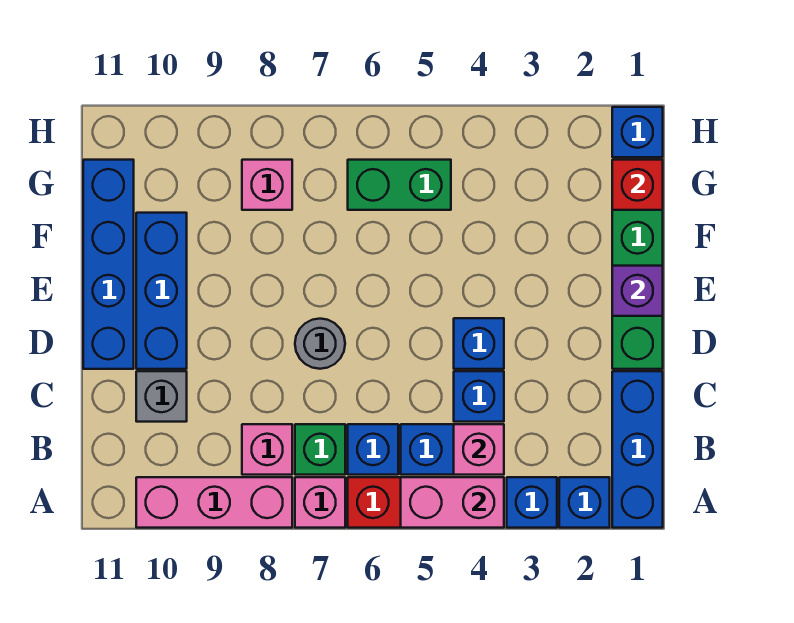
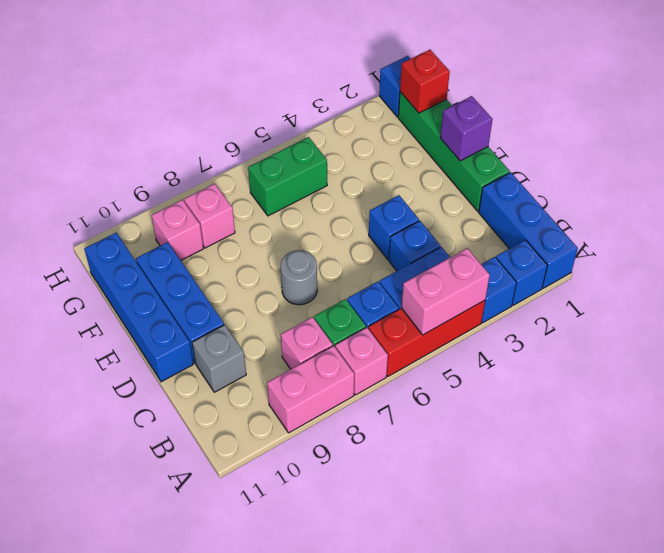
pink brick A8:A10 level 1 -> pink brick A8:A9 level 1
pink brick B4 level 2 -> pink brick G9 level 1

